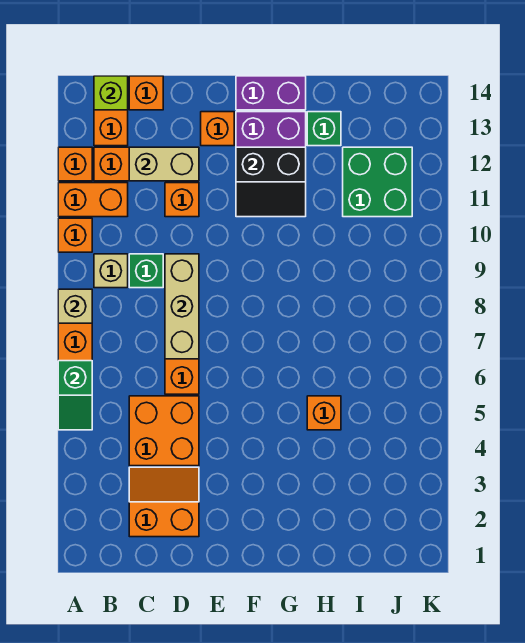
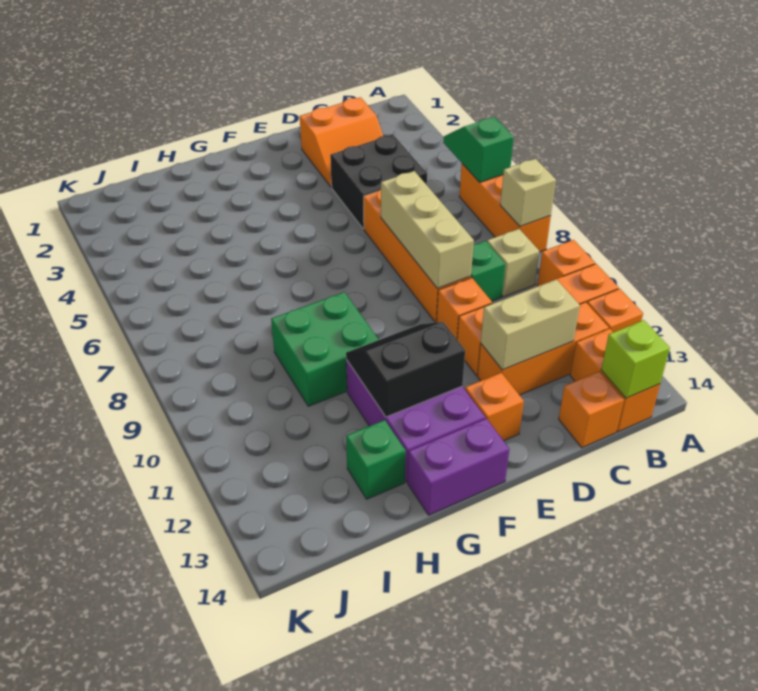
orange brick C4:D5 level 1 -> black brick C4:D5 level 1
orange brick H5 level 1 -> orange brick D10 level 1
green brick I11:J12 level 1 -> green brick G9:H10 level 1

